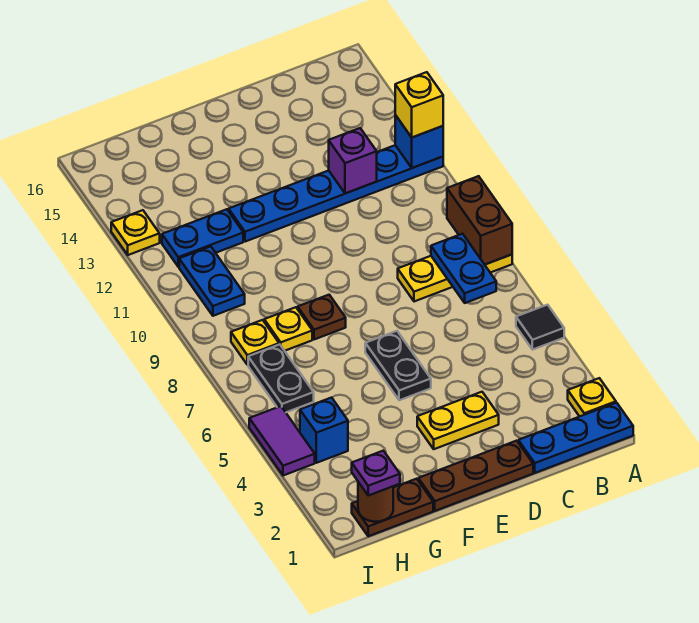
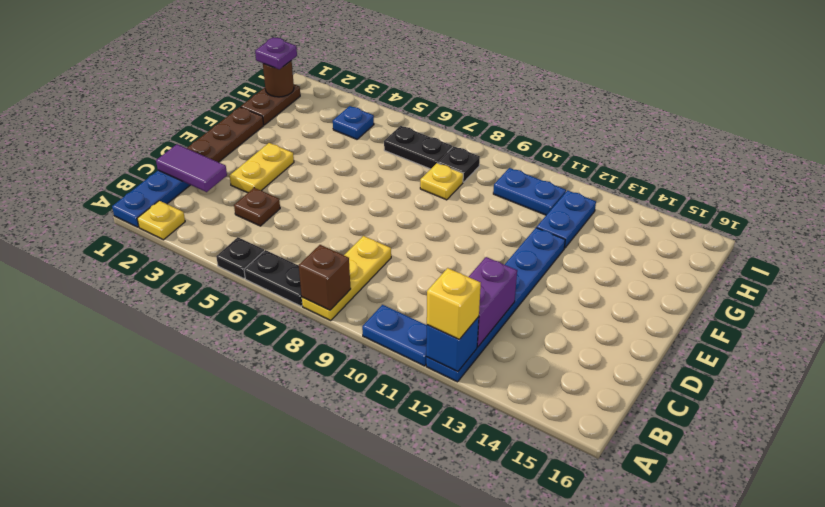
black tile A5 level 1 -> black plate A5 level 1
brown brick A8:A9 level 2 -> brown brick A8 level 2
blue plate B7:B8 level 2 -> blue plate A10:A11 level 1
purple brick C12 level 2 -> purple brick B12:C12 level 2
black plate E5:E6 level 1 -> black plate A6:A7 level 1
brown plate F8 level 1 -> brown plate C4 level 1
blue brick H4 level 1 -> blue plate H4 level 1
yellow plate H8 level 1 -> black plate H8 level 1
purple tile I4:I5 level 1 -> purple tile C1:C2 level 2
yellow plate I13 level 1 -> none

